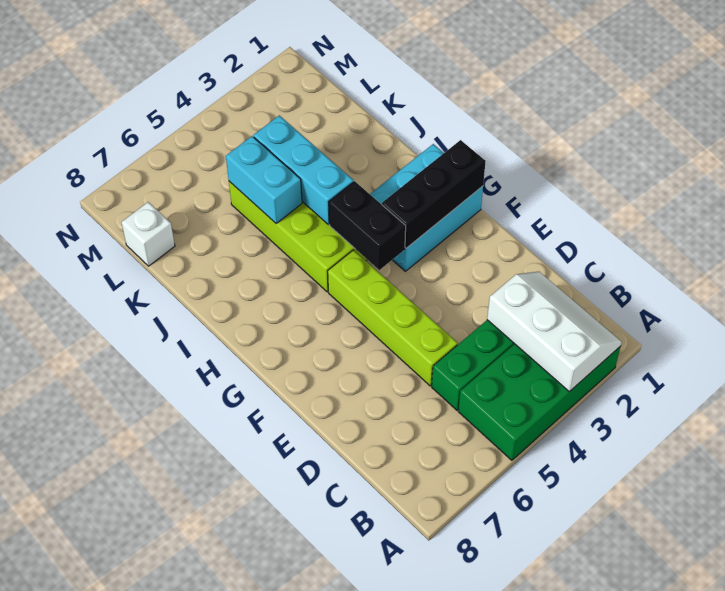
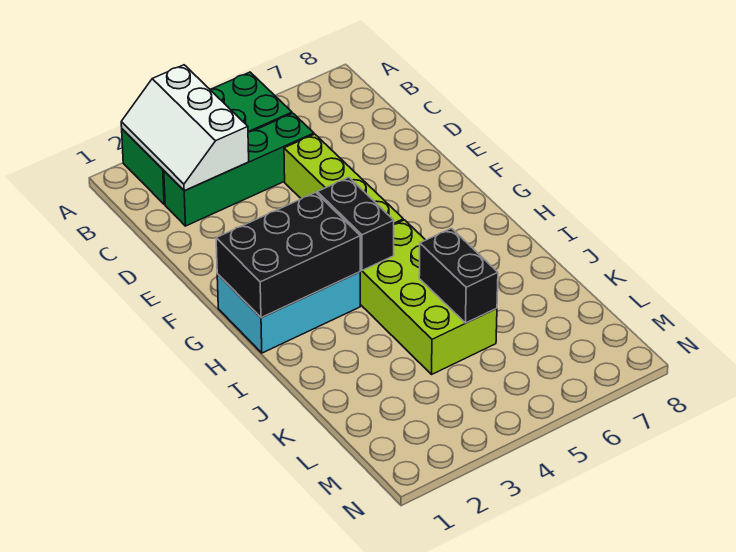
black brick G1:G3 level 2 -> black brick G1:H3 level 2
cyan brick I4:K4 level 2 -> none
cyan brick J5:K5 level 2 -> black brick J5:K5 level 2
white brick L8 level 1 -> none

